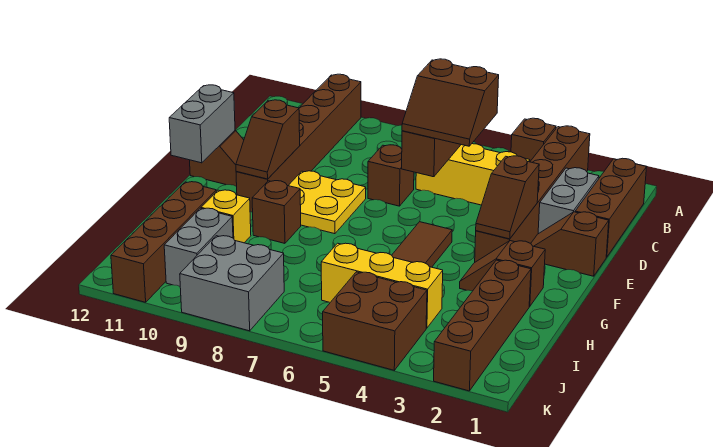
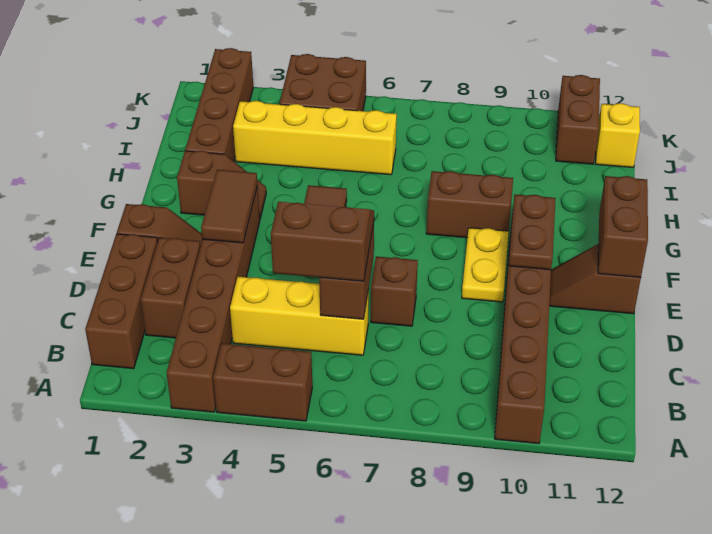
brown brick A4 level 1 -> brown brick A4:A5 level 1
grey brick C2:D2 level 1 -> brown brick C2:D2 level 1
brown slope E3:F3 level 2 top E -> brown tile E3:F3 level 2
yellow plate E8:F9 level 1 -> yellow plate E9:F9 level 1
brown slope E10:F10 level 2 top E -> brown plate E10:F10 level 2
grey brick E12:F12 level 2 -> brown brick E12:F12 level 2
brown brick G9 level 1 -> brown brick G8:G9 level 1
yellow brick H10 level 1 -> yellow brick J12 level 1
brown brick H11:K11 level 1 -> brown brick J11:K11 level 1
yellow brick I4:I6 level 1 -> yellow brick I3:I6 level 1
grey brick I10:J10 level 1 -> none
grey brick J8:K9 level 1 -> none

